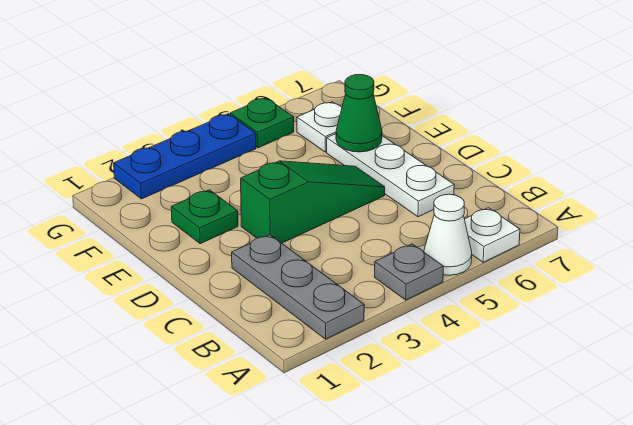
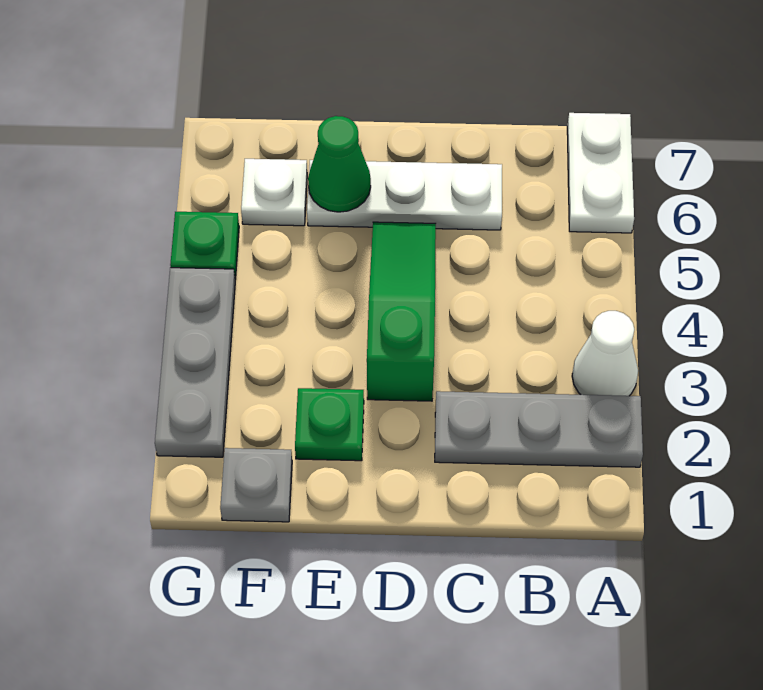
grey plate A4 level 1 -> grey plate F1 level 1
white cone A5 level 1 -> white cone A3 level 1
white plate A6 level 1 -> white plate A6:A7 level 1
blue plate G2:G4 level 1 -> grey plate G2:G4 level 1

